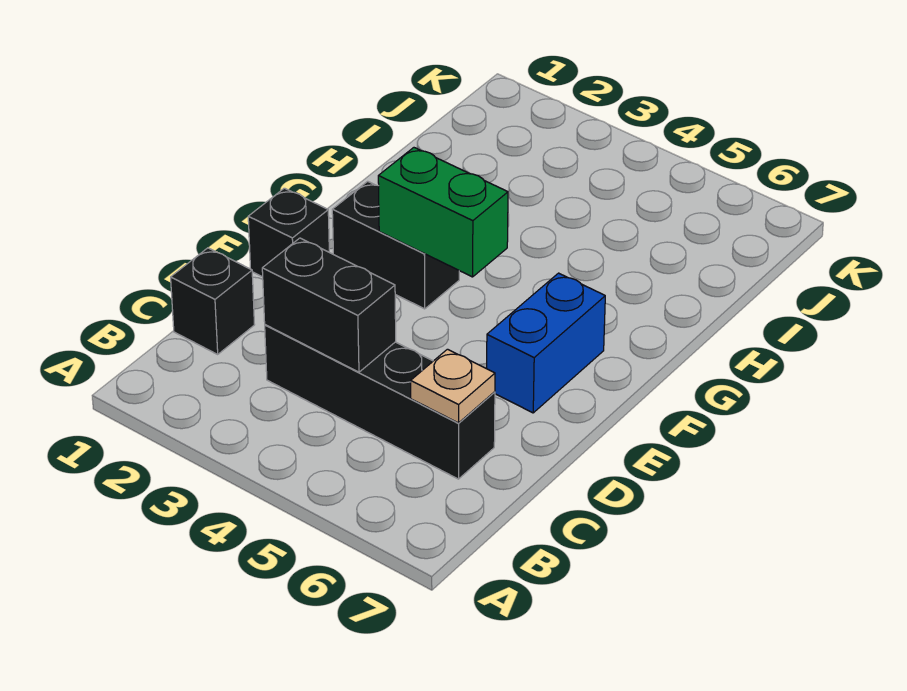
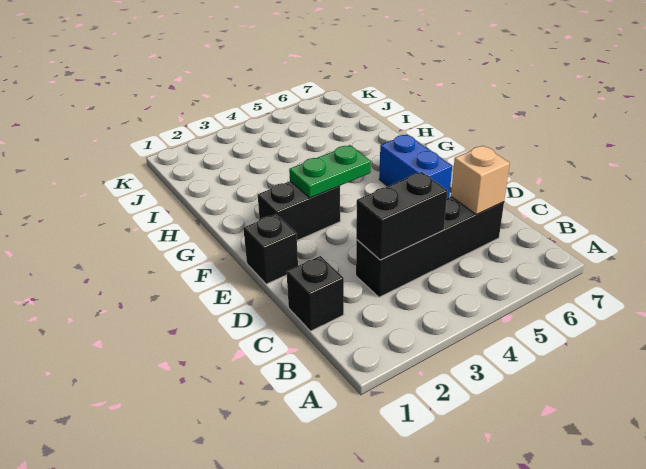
tan plate C6 level 2 -> tan brick C6 level 2
green brick F3:F4 level 2 -> green plate F3:F4 level 2

